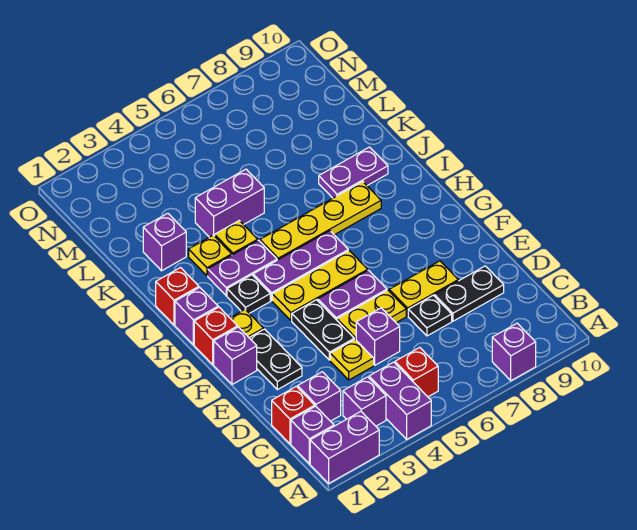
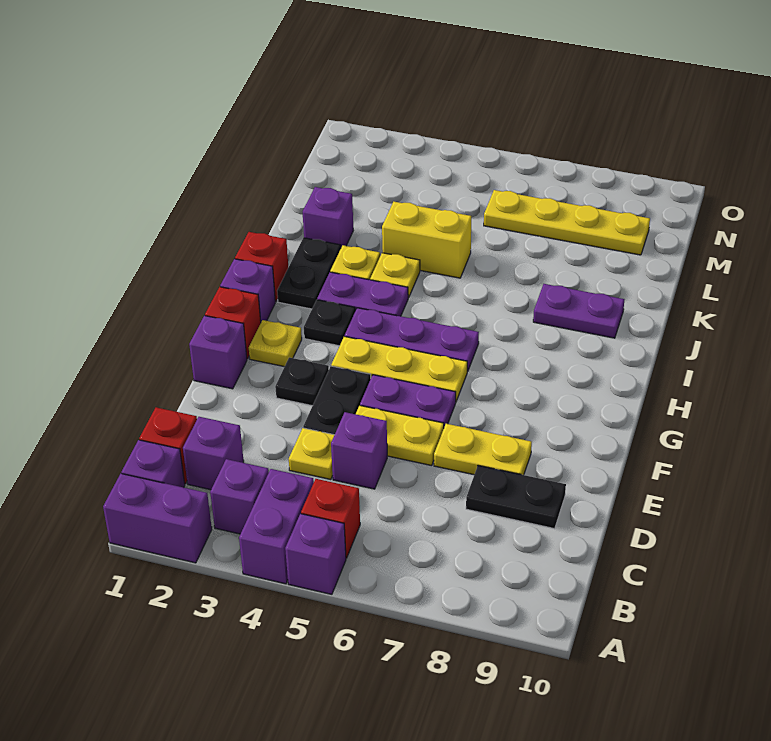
purple brick A8 level 1 -> purple brick A5 level 1
black plate D7 level 1 -> black plate F3 level 1
black plate E2:F2 level 1 -> black plate I2:J2 level 1
yellow plate I5:I8 level 1 -> yellow plate M6:M9 level 1
purple brick K4:K5 level 1 -> yellow brick K4:K5 level 1

